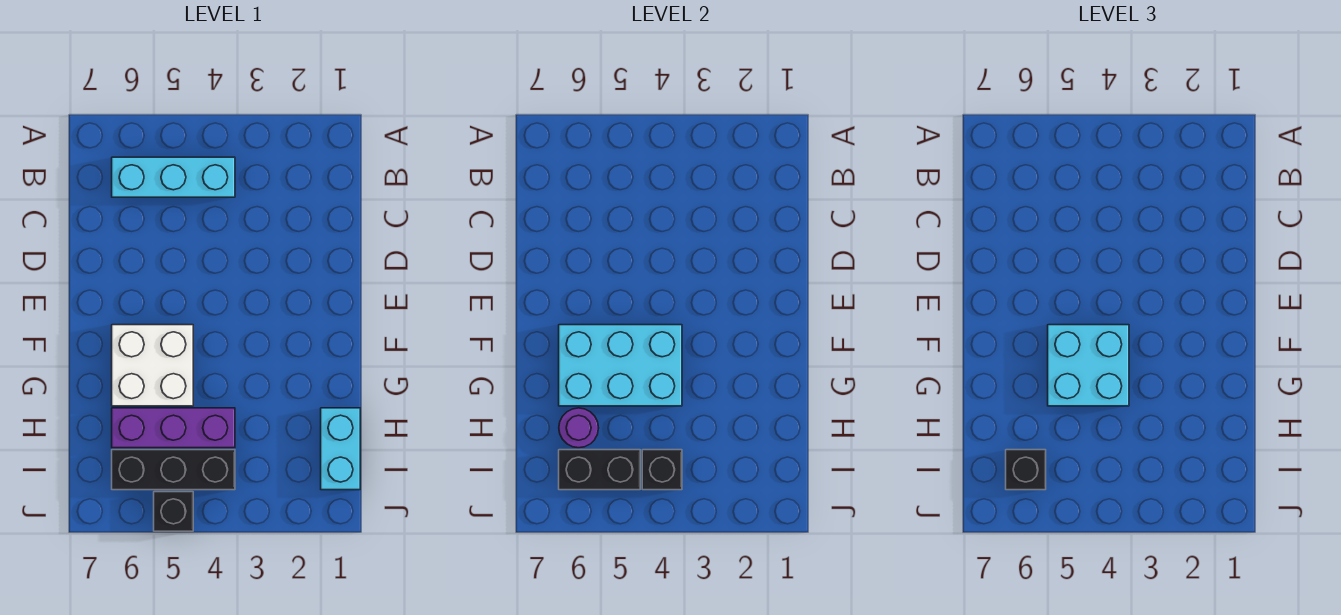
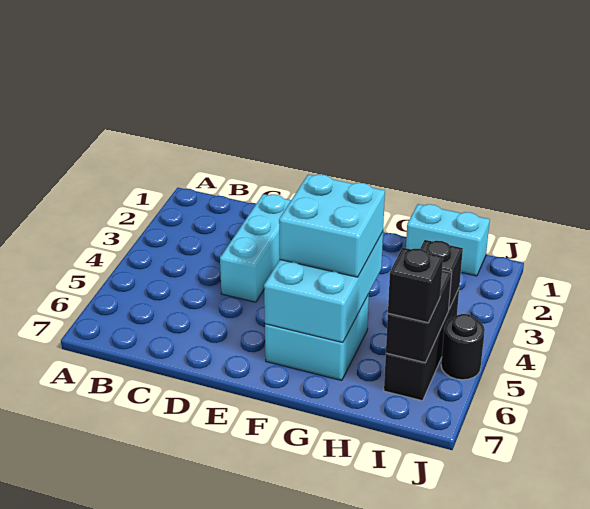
cyan brick B4:B6 level 1 -> cyan brick D2:D4 level 1
white brick F5:G6 level 1 -> cyan brick F5:G6 level 1
purple brick H4:H6 level 1 -> none
purple round brick H6 level 2 -> none
black brick J5 level 1 -> black round brick J5 level 1

